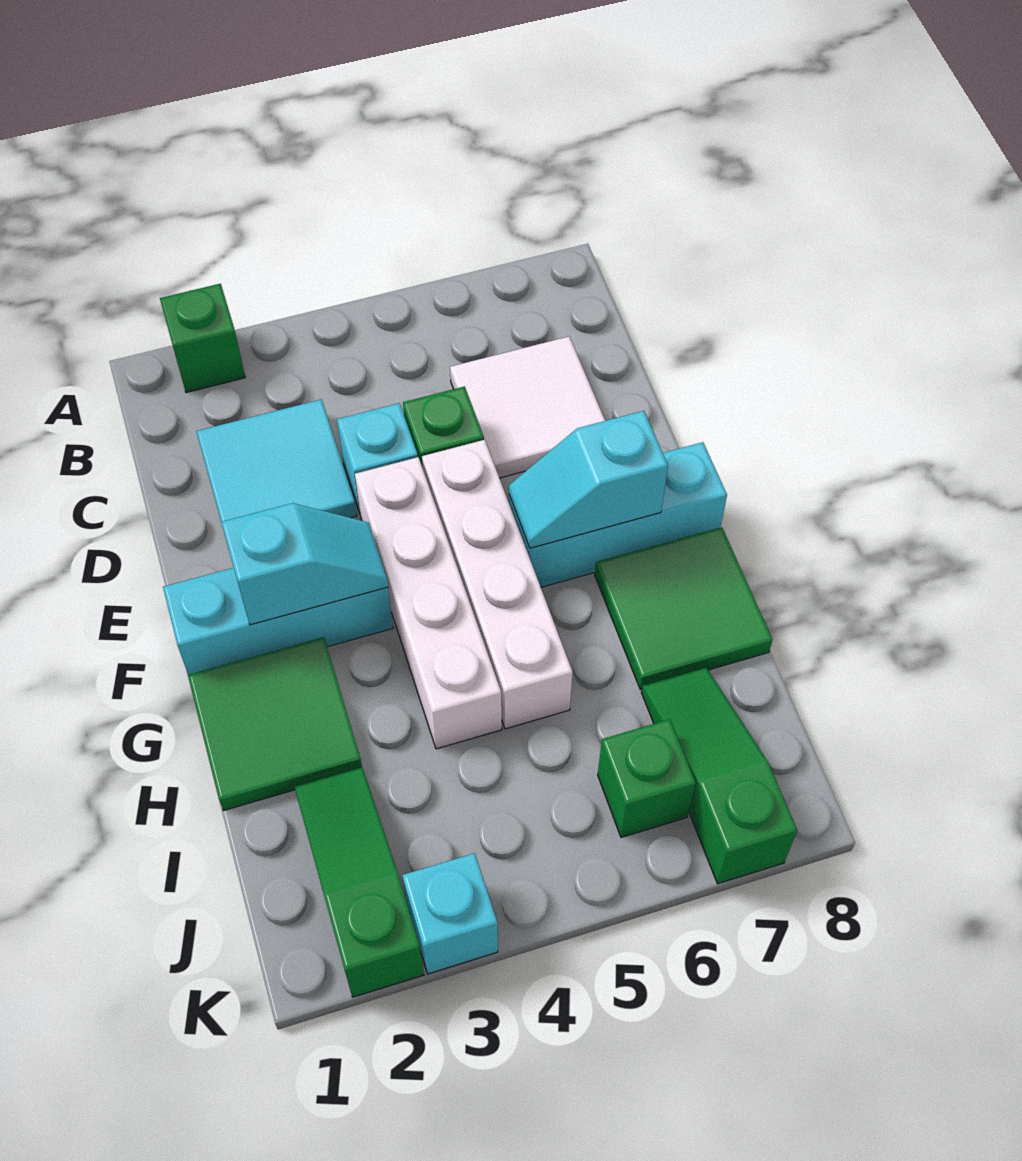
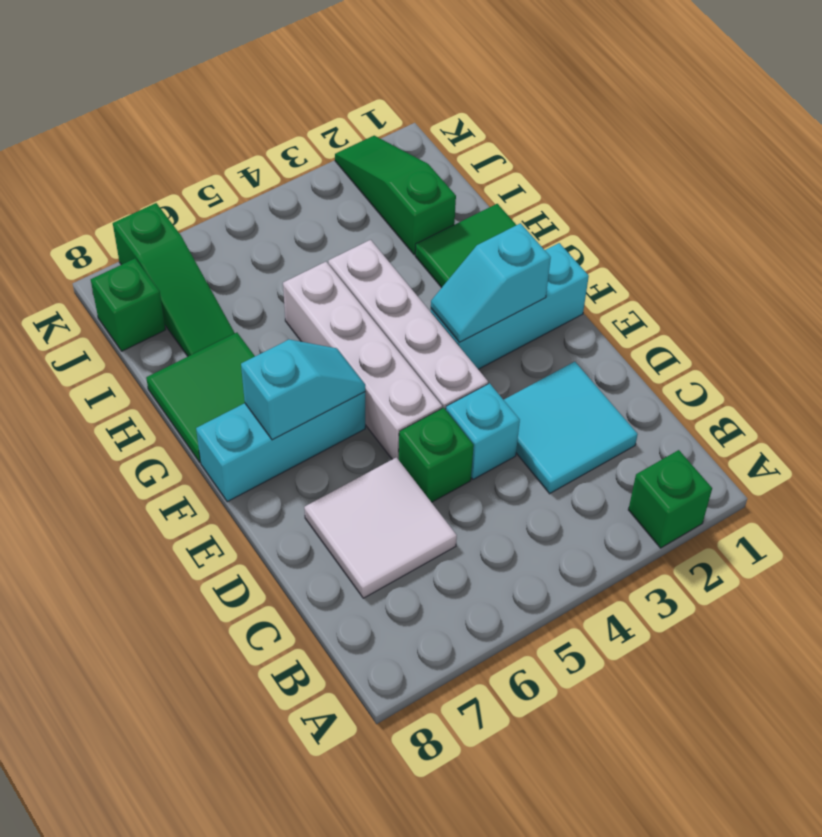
green slope I2:K2 level 1 top K -> green slope I2:K2 level 1 top I
green brick J6 level 1 -> green brick J8 level 1
cyan brick K3 level 1 -> none

